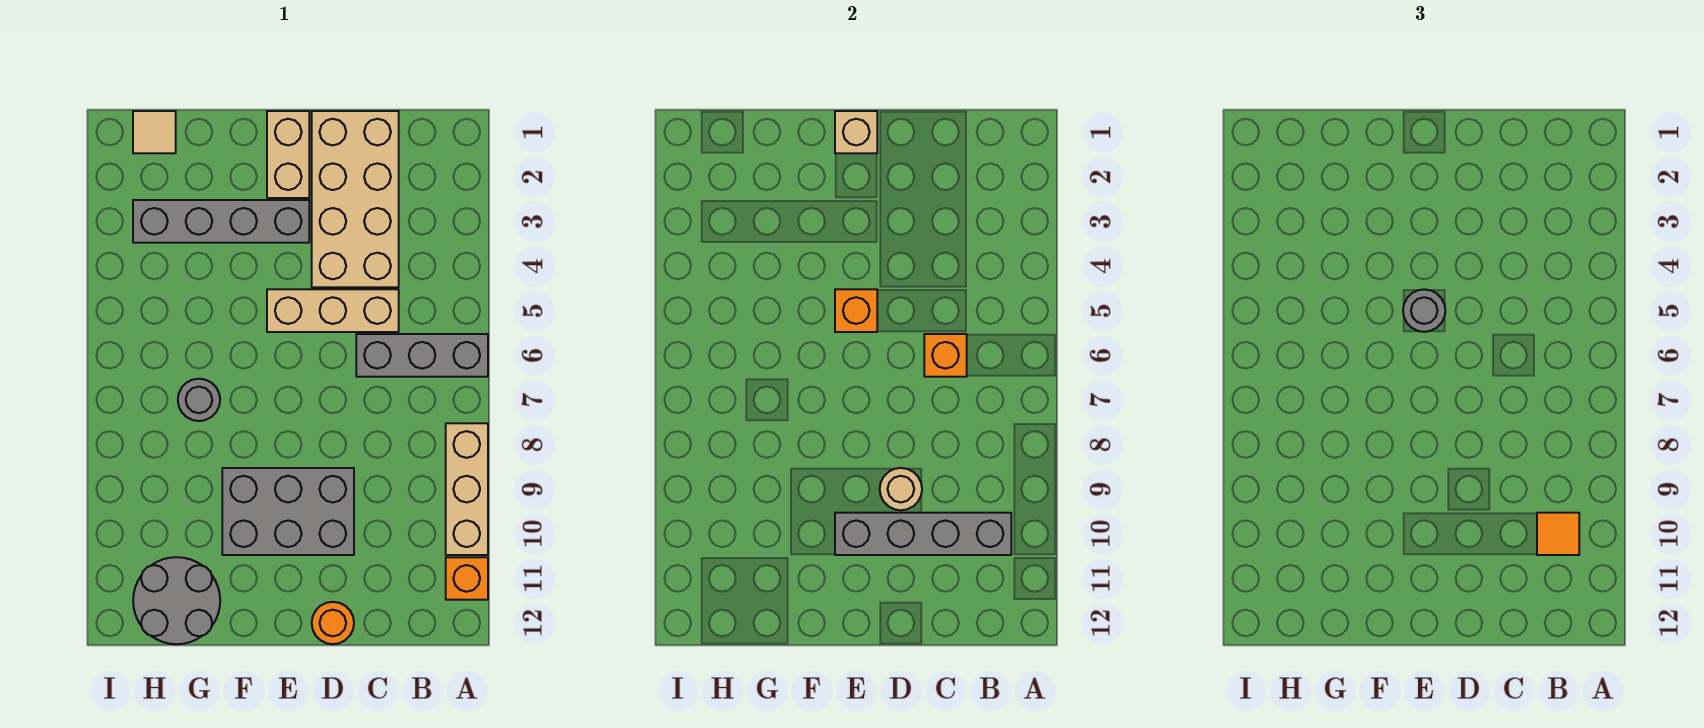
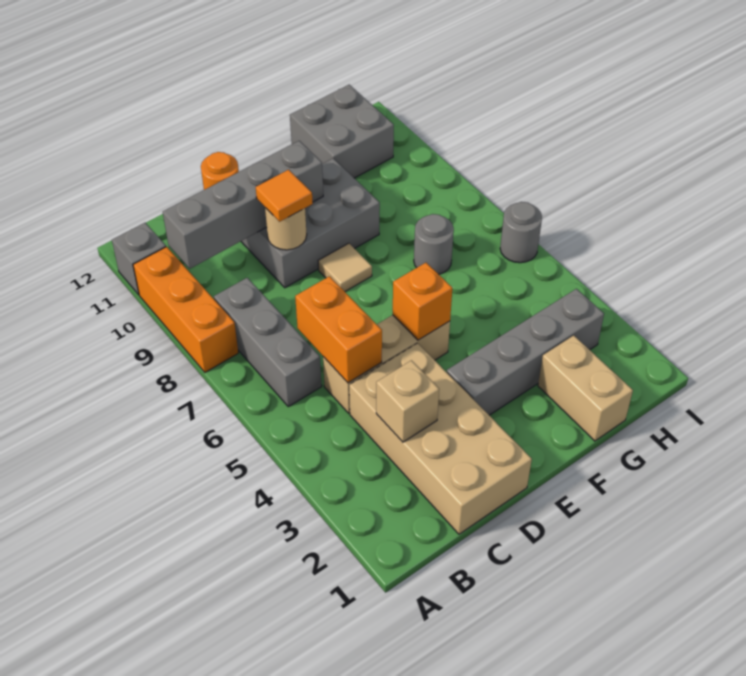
grey brick A6:C6 level 1 -> grey brick B6:B8 level 1
tan brick A8:A10 level 1 -> orange brick A8:A10 level 1
orange brick A11 level 1 -> grey brick A11 level 1
orange tile B10 level 3 -> orange tile D9 level 3
orange brick C6 level 2 -> orange brick C5:C6 level 2
tan brick E1:E2 level 1 -> tan brick G1:G2 level 1
tan brick E1 level 2 -> tan brick C3 level 2
grey round brick E5 level 3 -> grey round brick I6 level 1
grey round brick G11:H12 level 1 -> grey brick G11:H12 level 1
tan tile H1 level 1 -> tan tile E8 level 1

